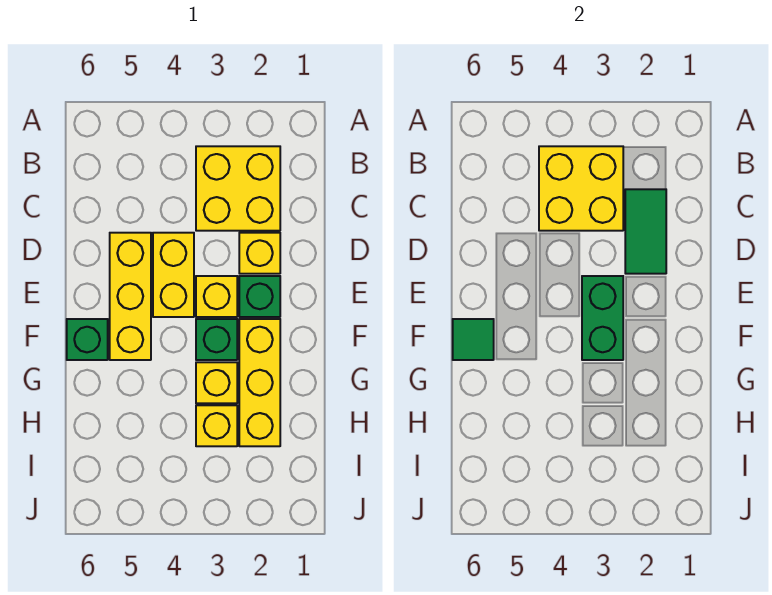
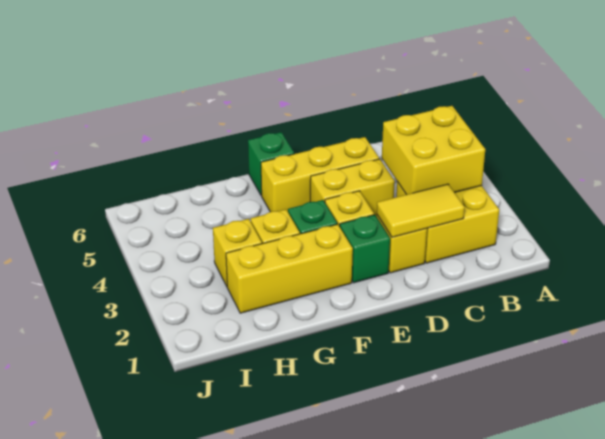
green tile C2:D2 level 2 -> yellow tile C2:D2 level 2
green brick E3:F3 level 2 -> none
green tile F6 level 2 -> none

